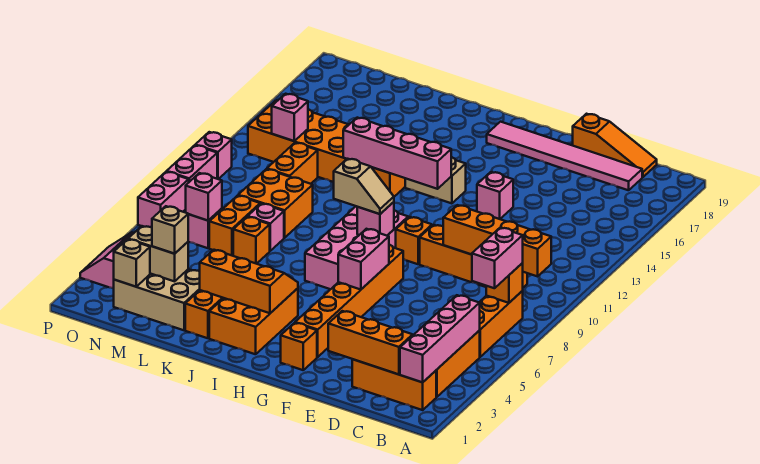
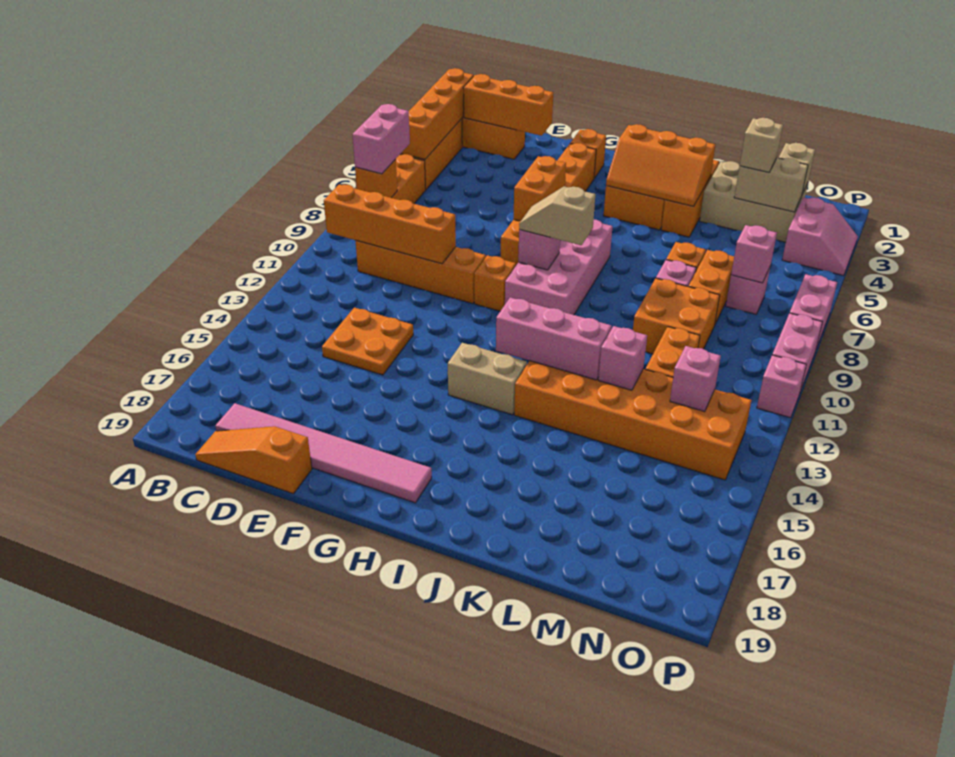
pink brick B2:B5 level 2 -> orange brick B2:B5 level 2
none -> orange plate D13:E14 level 1
pink brick F14 level 1 -> pink brick L13 level 2
pink brick G6:G7 level 2 -> orange brick G6:G7 level 2
pink brick H13:K13 level 2 -> pink brick I13:K13 level 2

